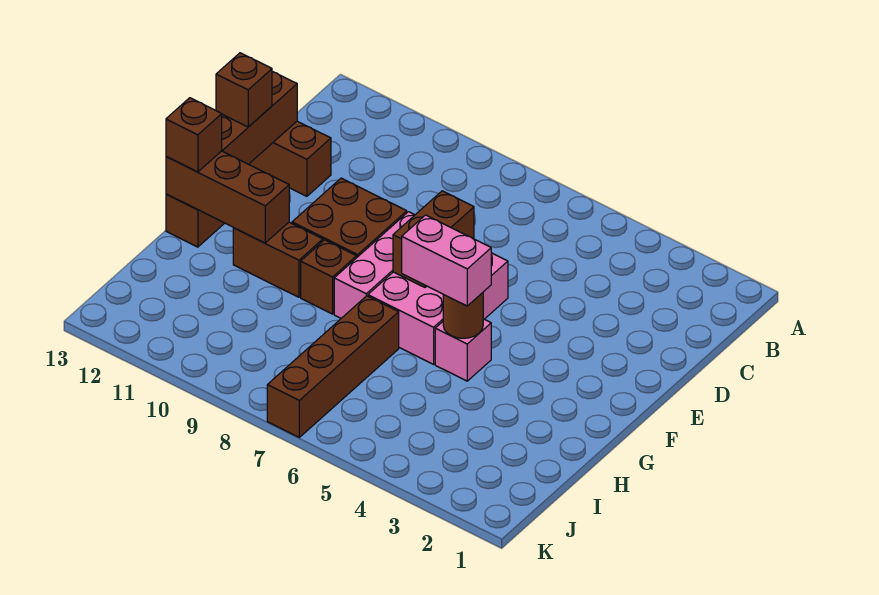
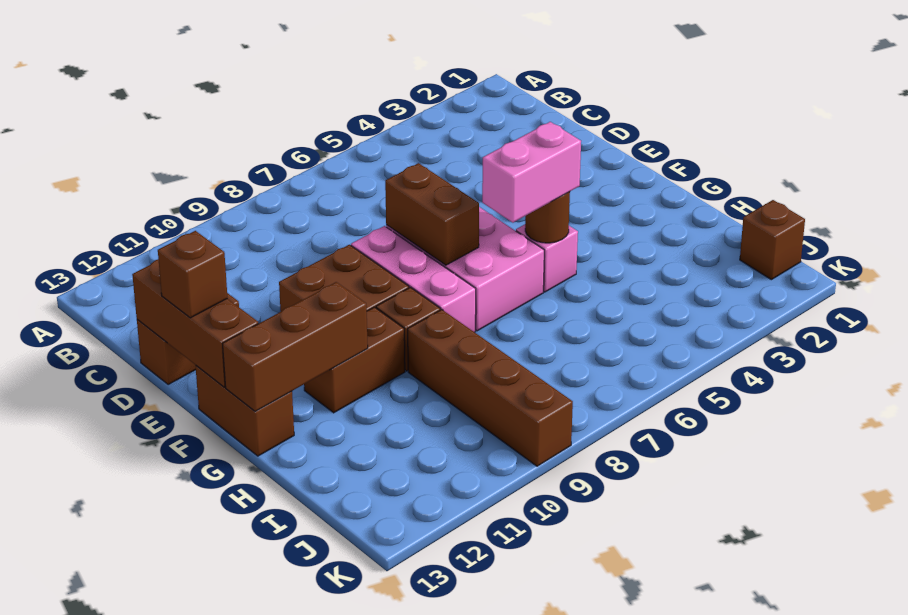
brown brick G13 level 3 -> brown brick J1 level 1
brown brick H7:K7 level 1 -> brown brick H9:K9 level 1

